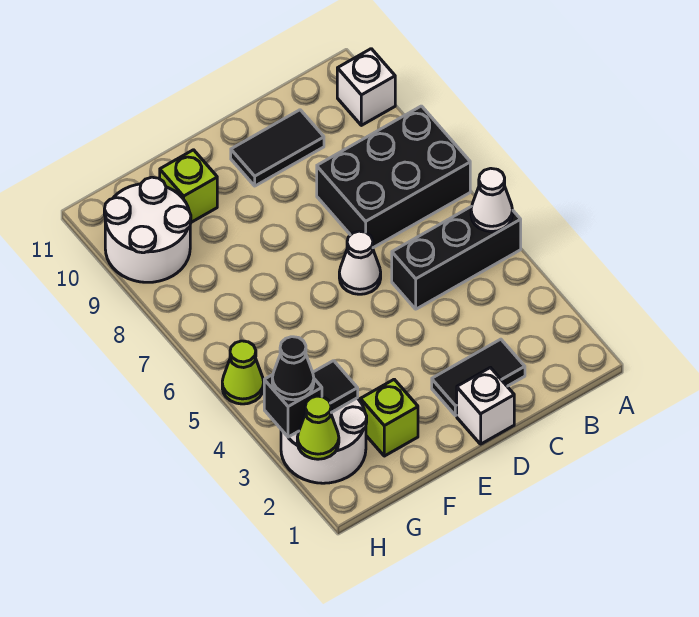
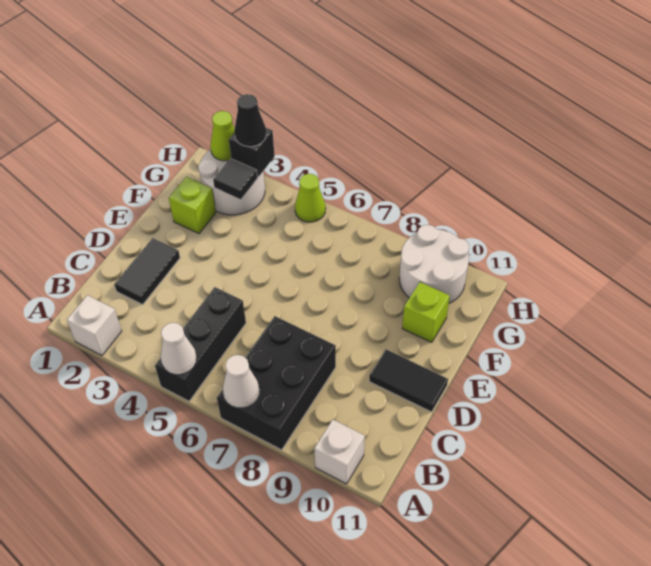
black tile C10:D10 level 1 -> black tile D10:D11 level 1
white brick D1 level 1 -> white brick A2 level 1
white cone D6 level 1 -> white cone A7 level 2

